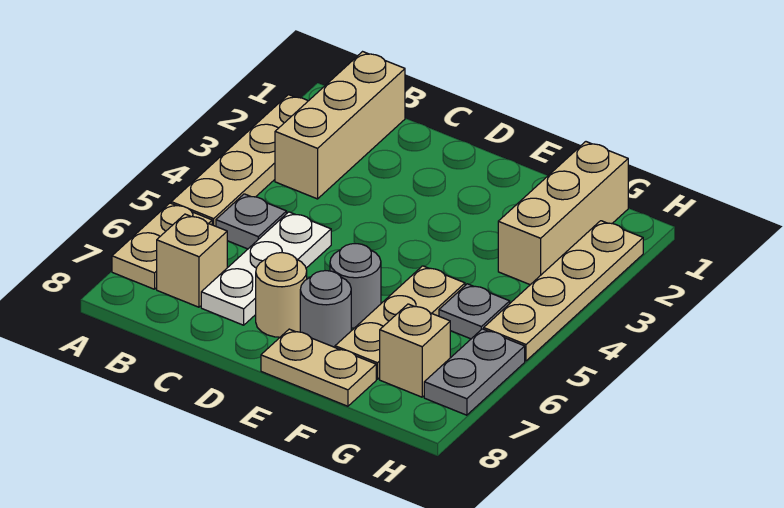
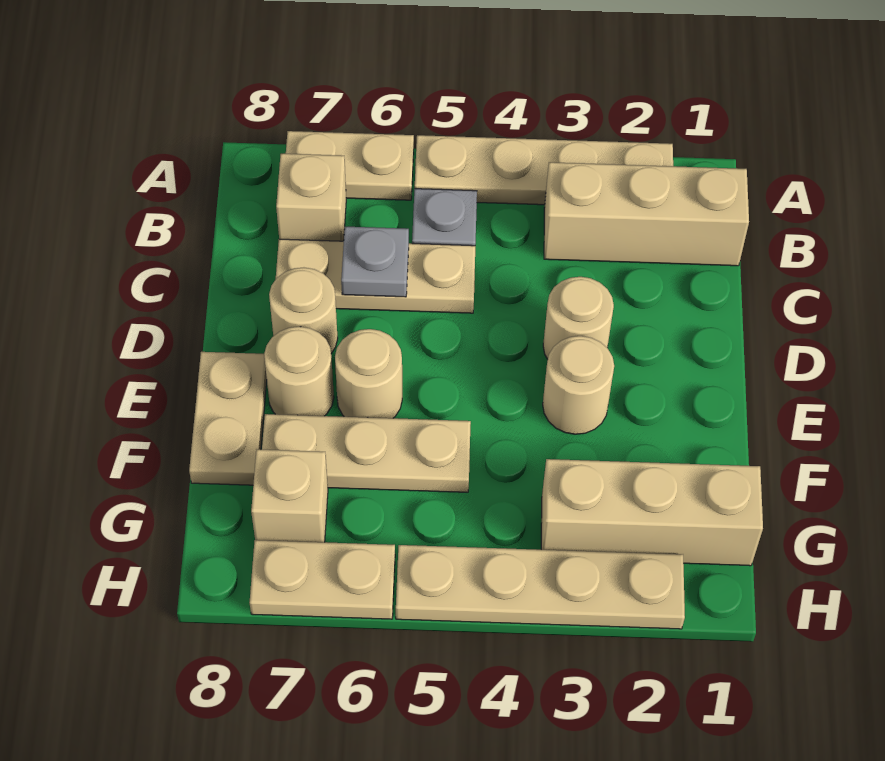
white plate C5:C7 level 1 -> tan plate C5:C7 level 1
none -> tan round brick D3 level 1
none -> tan round brick E3 level 1
grey round brick E6 level 1 -> tan round brick E6 level 1
grey round brick E7 level 1 -> tan round brick E7 level 1
grey plate G5 level 1 -> grey plate C6 level 2
grey plate H6:H7 level 1 -> tan plate H6:H7 level 1

